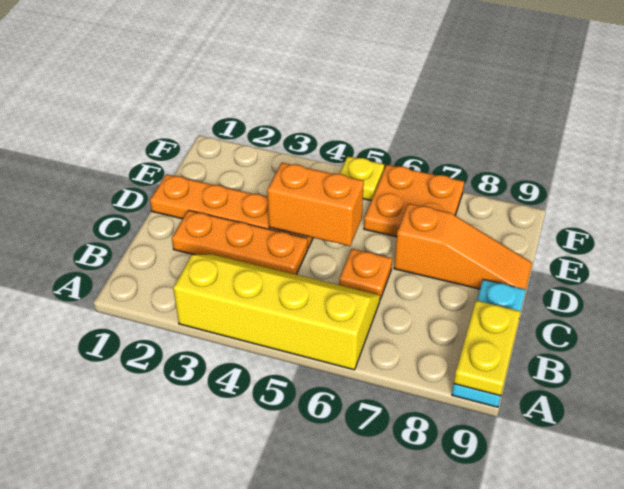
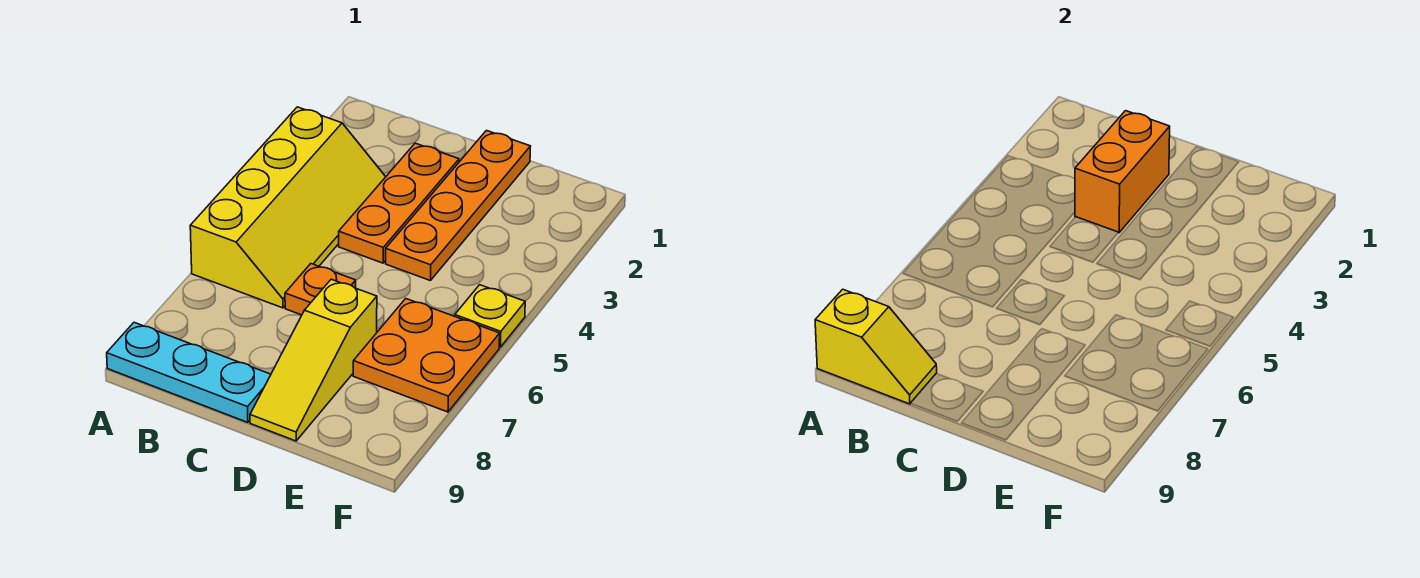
yellow plate A9:B9 level 2 -> yellow slope A9:B9 level 2 top A
orange brick D4:D5 level 2 -> orange brick C2:C3 level 2
orange slope D7:D9 level 1 top 7 -> yellow slope D7:D9 level 1 top 7

